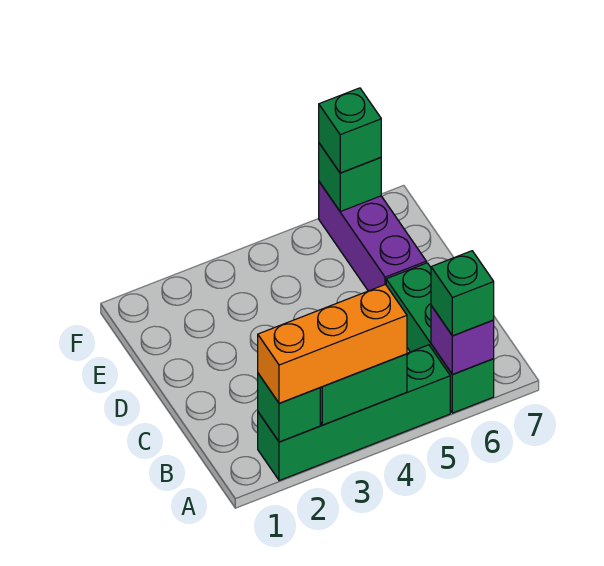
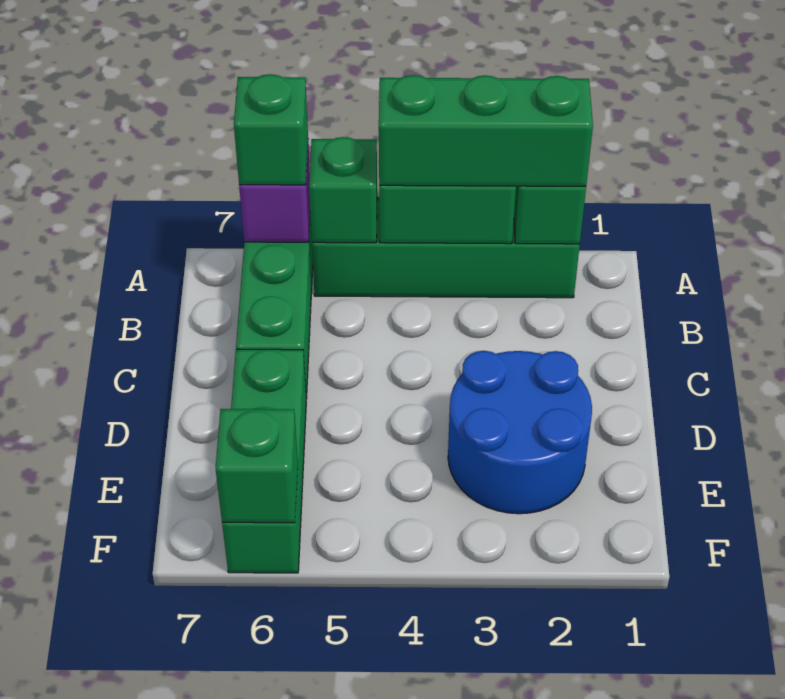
orange brick A2:A4 level 3 -> green brick A2:A4 level 3
none -> blue round brick D2:E3 level 1
purple brick D6:F6 level 1 -> green brick D6:F6 level 1
green brick F6 level 3 -> green brick A5 level 2

